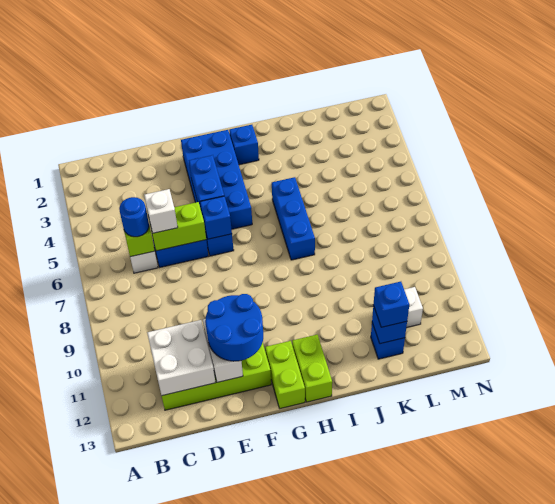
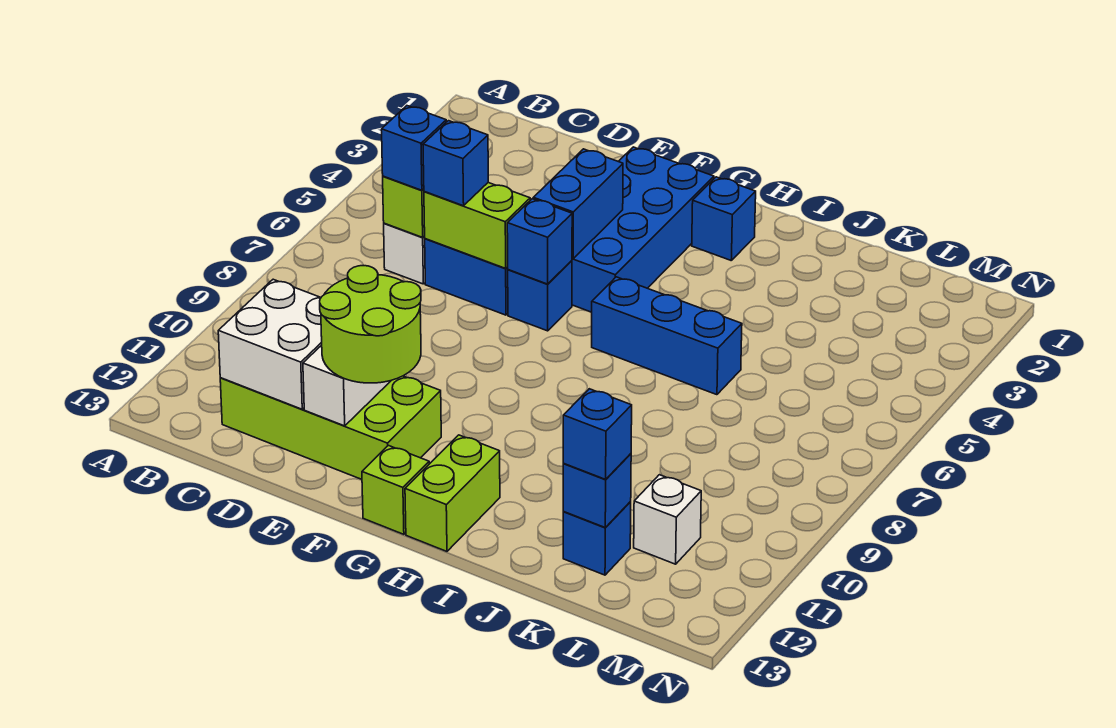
blue round brick C6 level 3 -> blue brick C6 level 3
white brick D6 level 3 -> blue brick D6 level 3
blue round brick E11:F12 level 3 -> lime round brick E11:F12 level 3
lime brick G12:G13 level 1 -> lime brick G13 level 1
blue brick I5:I7 level 1 -> blue brick H6:J6 level 1

